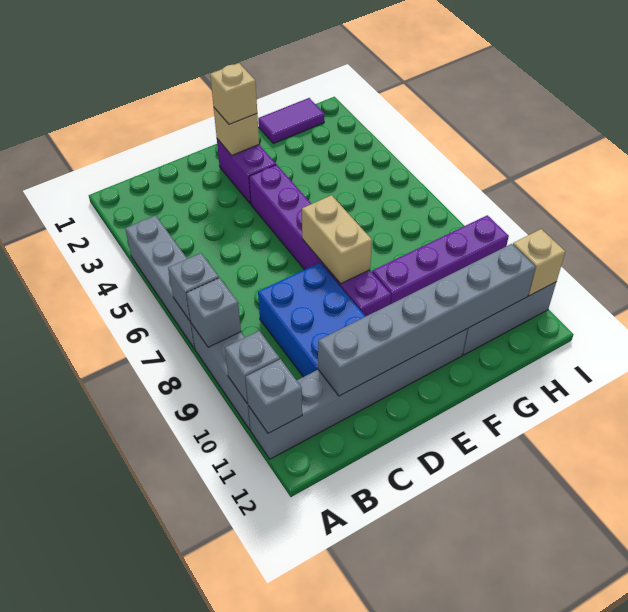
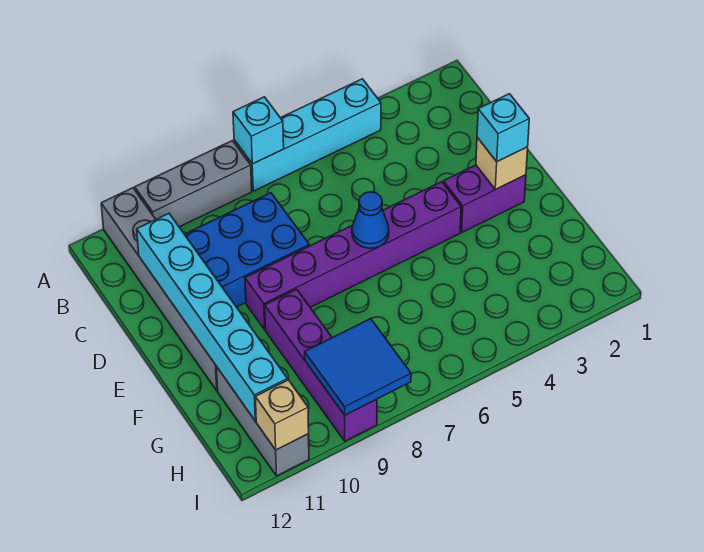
grey brick A4:A7 level 1 -> cyan brick A4:A7 level 1
grey brick A7 level 2 -> cyan brick A7 level 2
grey brick A8 level 2 -> none
grey brick A10 level 2 -> none
grey brick A11 level 2 -> none
grey brick C11:H11 level 2 -> cyan brick C11:H11 level 2
tan brick E2 level 3 -> cyan brick E2 level 3
none -> blue cone E6 level 2
tan brick E7:E8 level 2 -> none
purple tile G1:H1 level 1 -> none
none -> blue tile H8:I9 level 2

